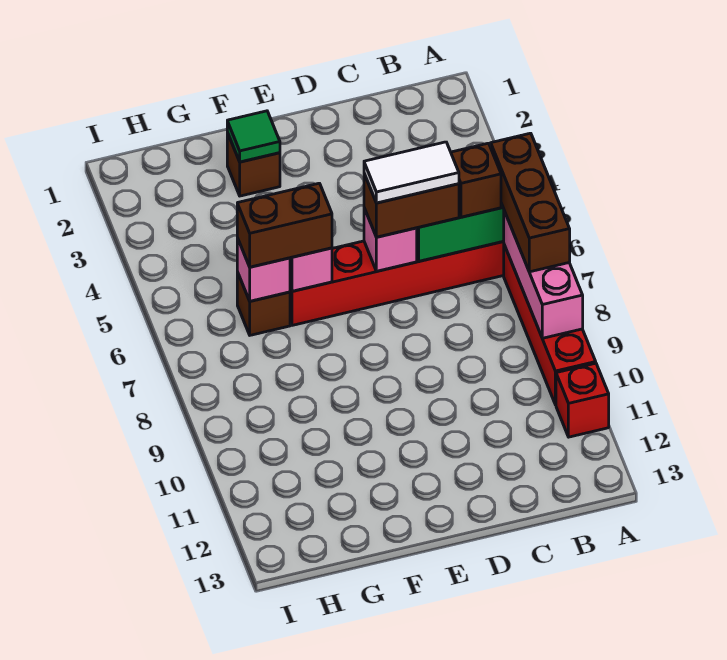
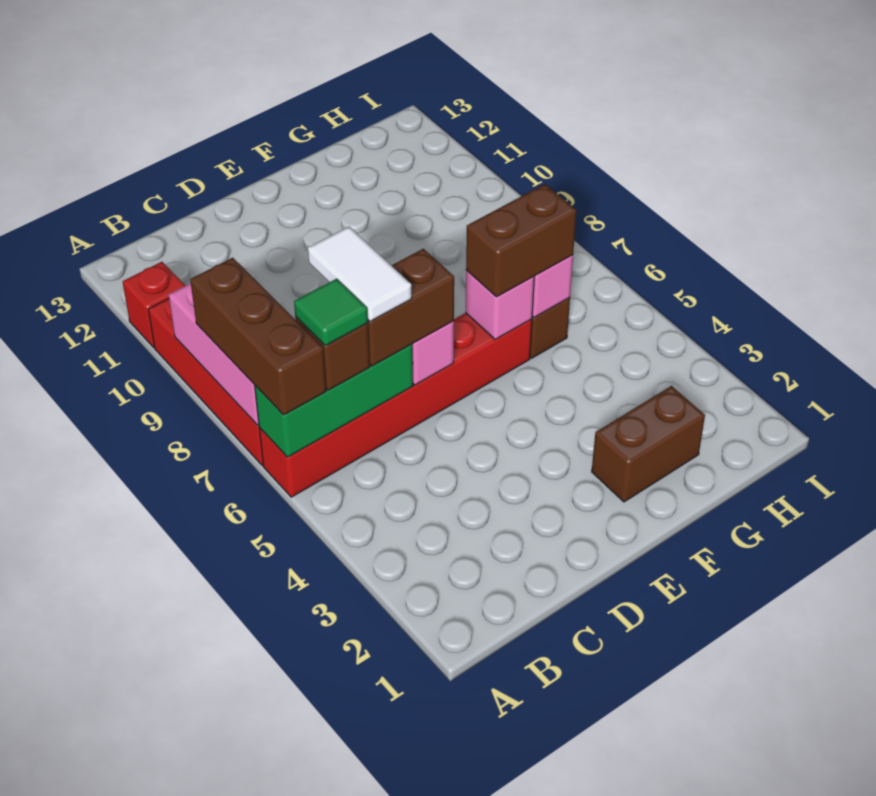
white tile C6:D6 level 4 -> white tile C6:C7 level 4
brown brick F2 level 1 -> brown brick F2:G2 level 1
green tile F2 level 2 -> green tile B6 level 4

